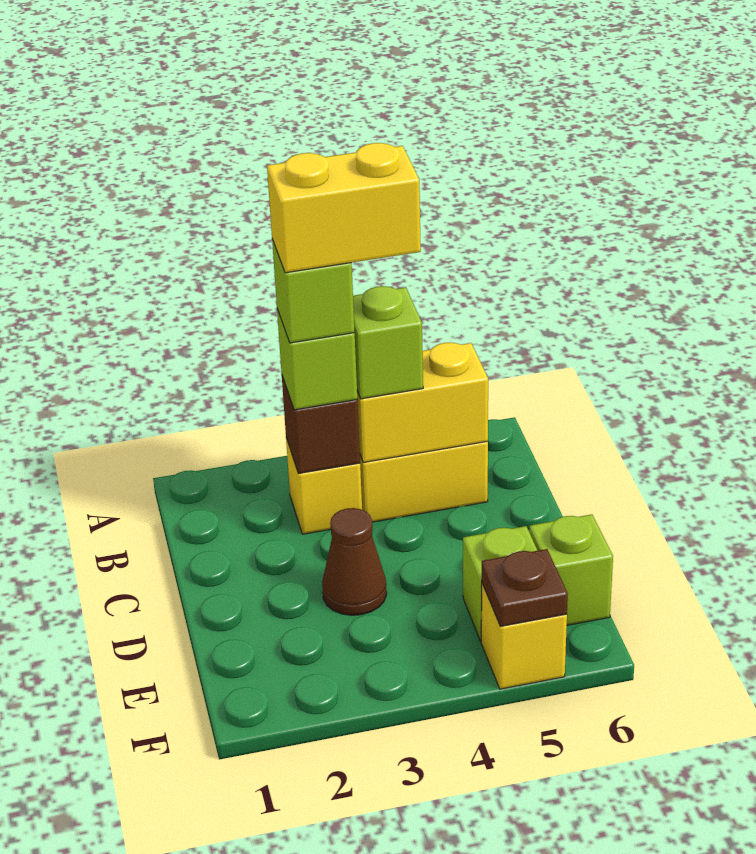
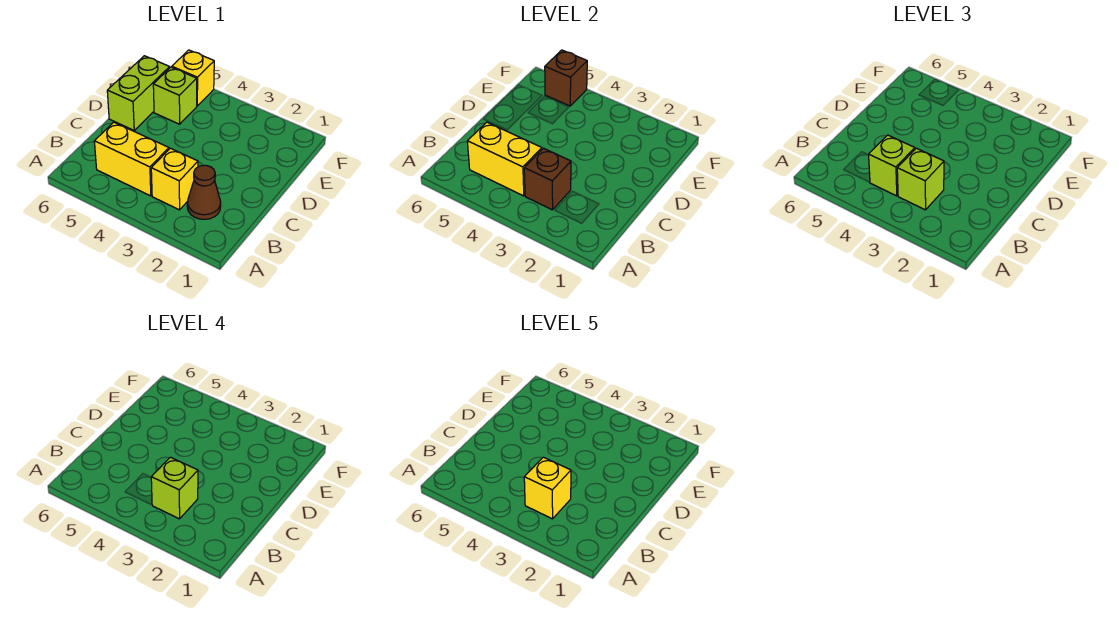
yellow brick B3:B4 level 5 -> yellow brick B3 level 5
brown cone D3 level 1 -> brown cone B2 level 1
lime brick E6 level 1 -> lime brick D6:E6 level 1
brown plate F5 level 2 -> brown brick F5 level 2

